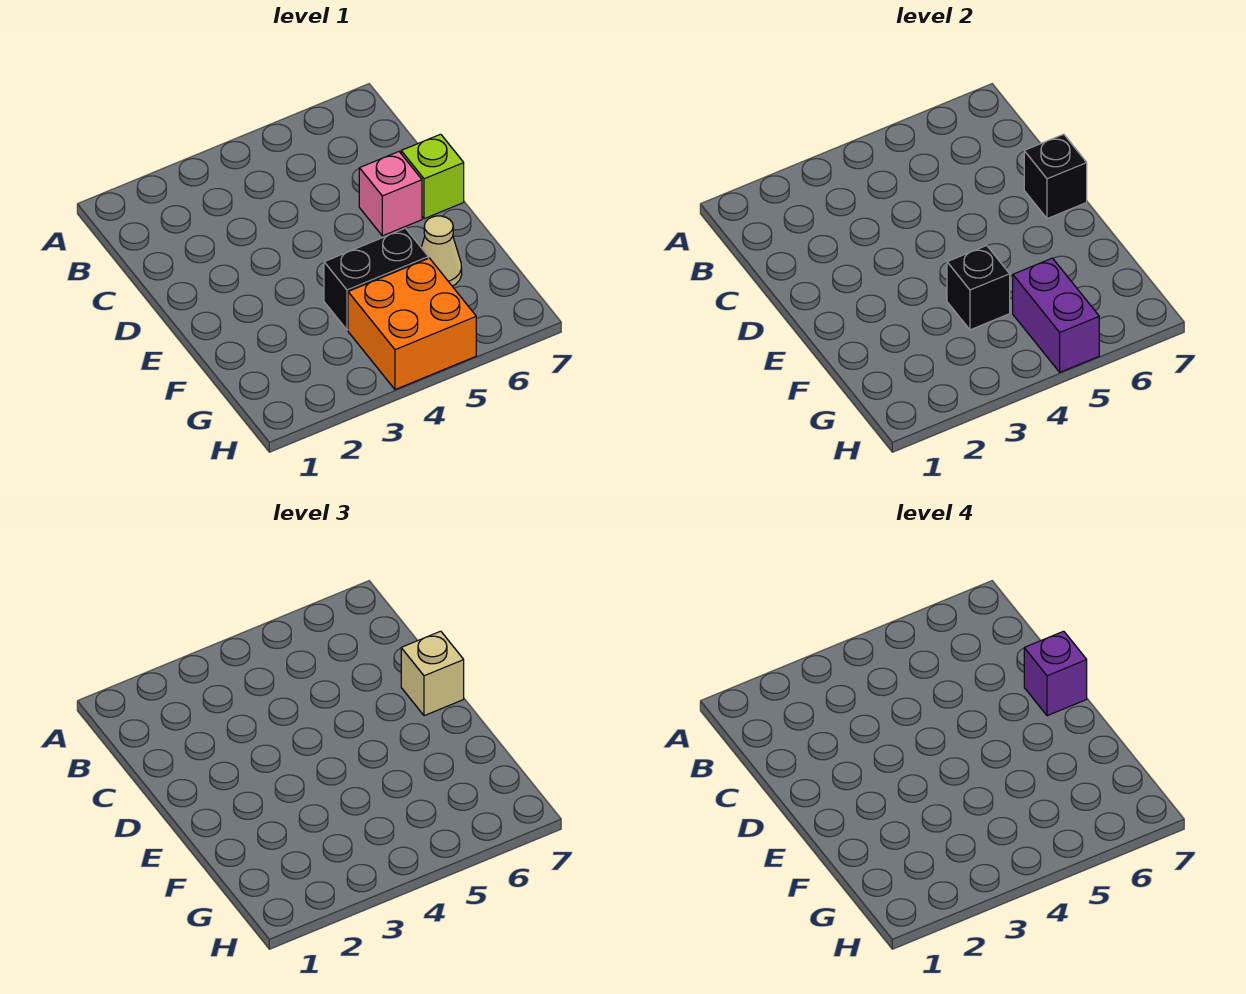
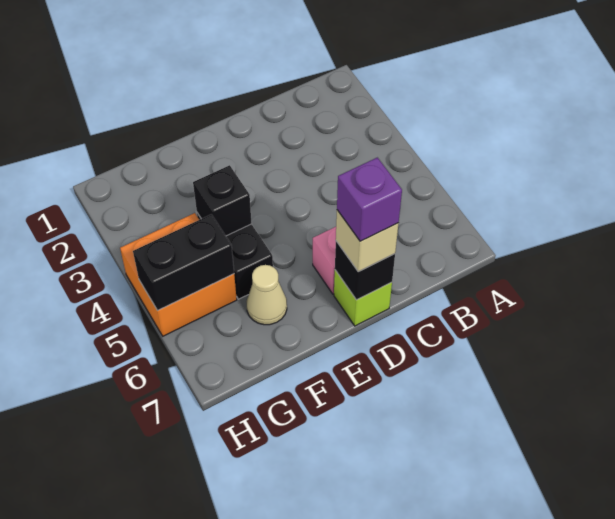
purple brick G5:H5 level 2 -> black brick G5:H5 level 2

